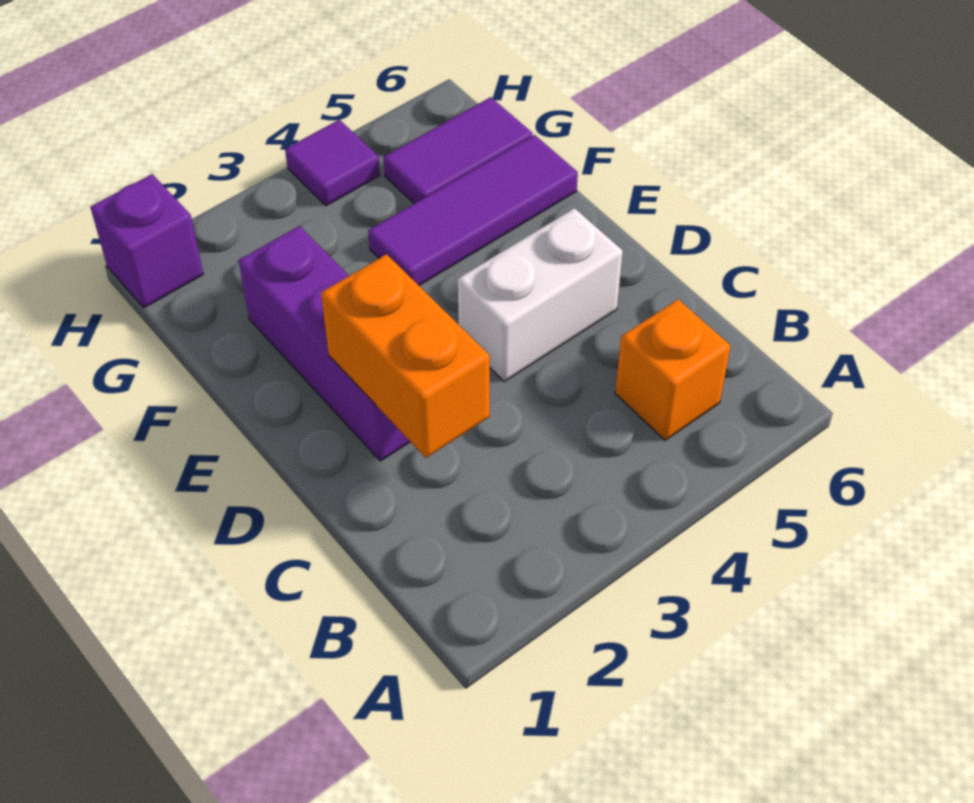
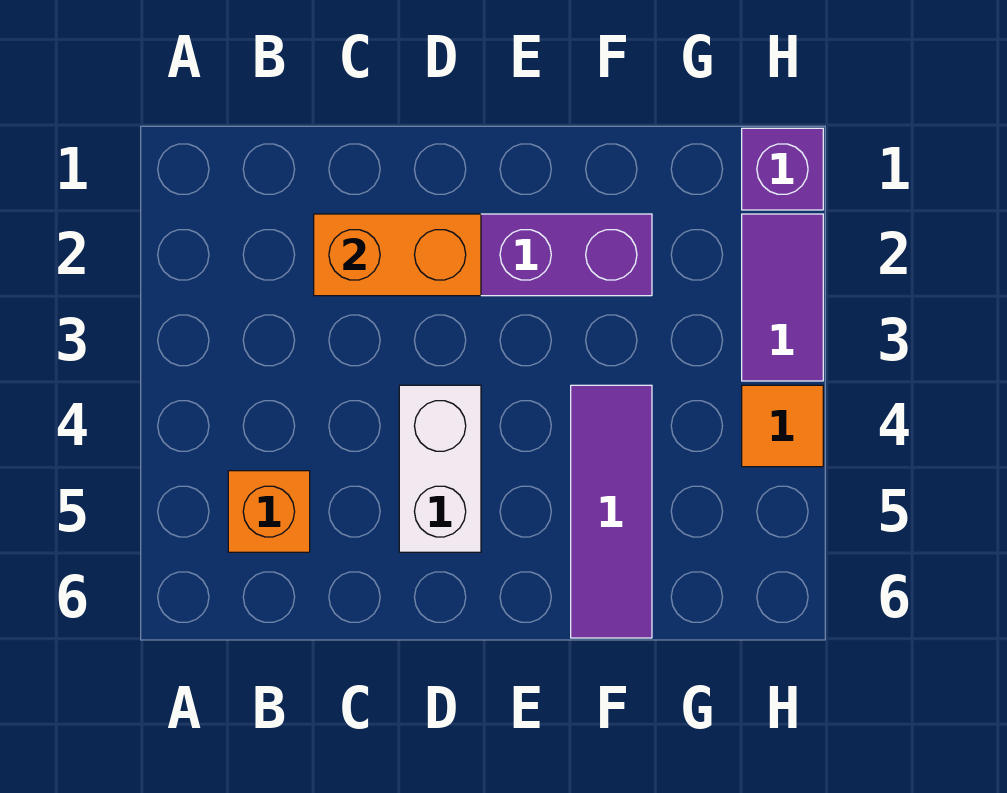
purple tile G5:G6 level 1 -> purple tile H2:H3 level 1
purple tile H4 level 1 -> orange tile H4 level 1

